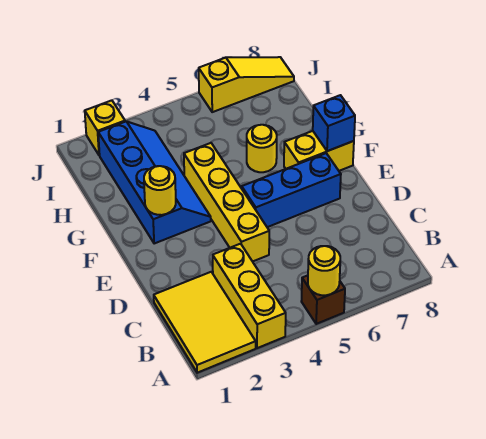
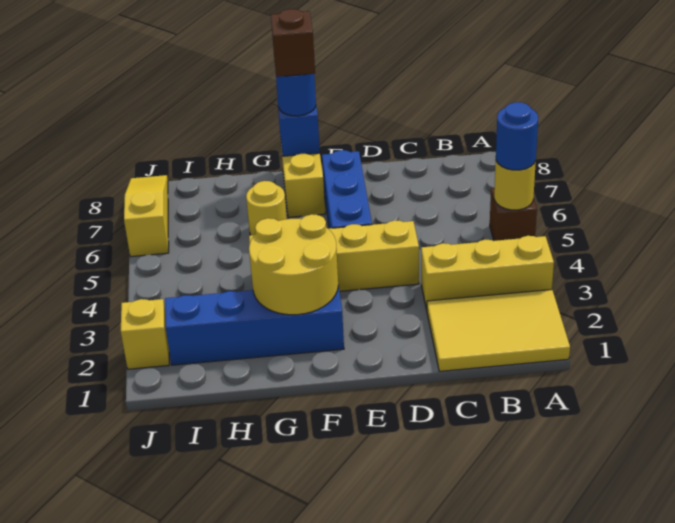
none -> blue round brick A5 level 3
yellow round brick F2 level 2 -> yellow round brick F2:G3 level 2
none -> blue round brick F8 level 3
none -> brown brick F8 level 4

